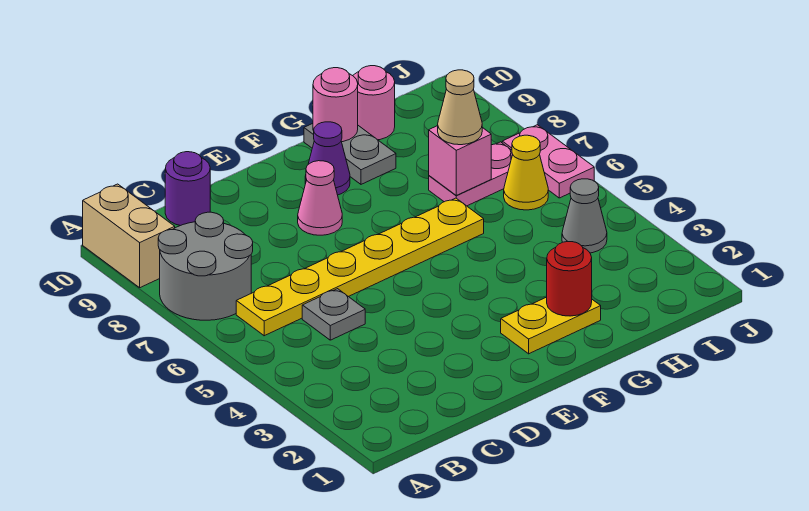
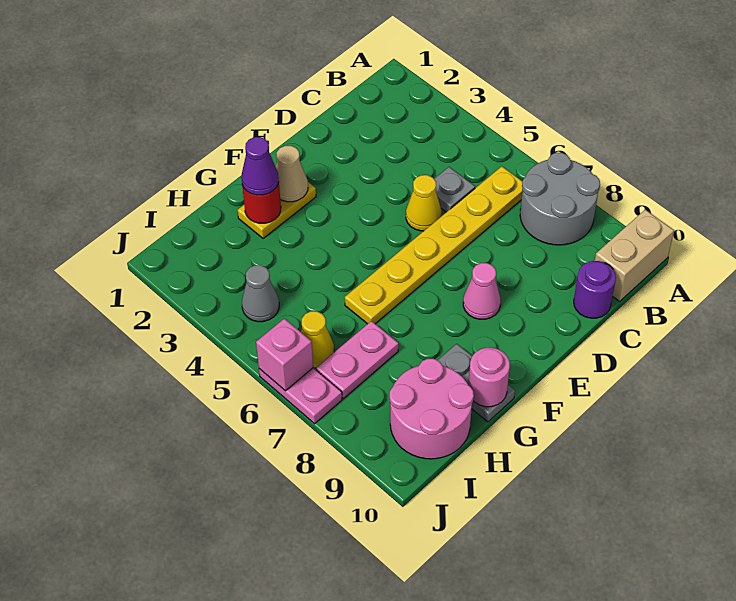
tan brick A9:A10 level 1 -> tan brick A10:B10 level 1
none -> yellow cone D5 level 1
purple cone F9 level 1 -> purple cone G2 level 3
pink brick H7 level 2 -> pink brick J6 level 2
tan cone H7 level 3 -> tan cone F2 level 2
pink round brick H10 level 1 -> pink round brick H9:I10 level 1

